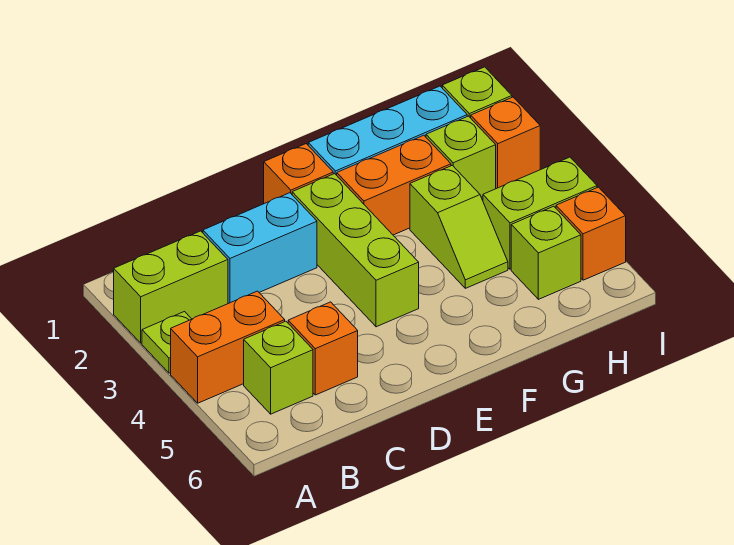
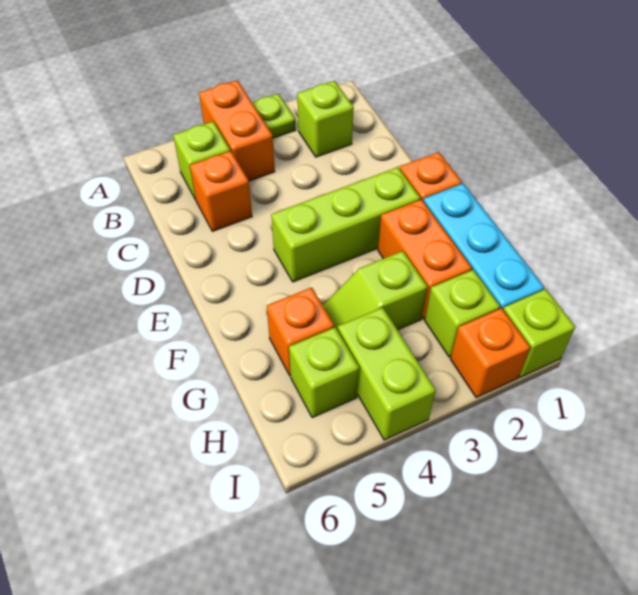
lime brick A2:B2 level 1 -> lime brick B2 level 1
cyan brick C2:D2 level 1 -> none
orange brick I5 level 1 -> orange brick G5 level 1

